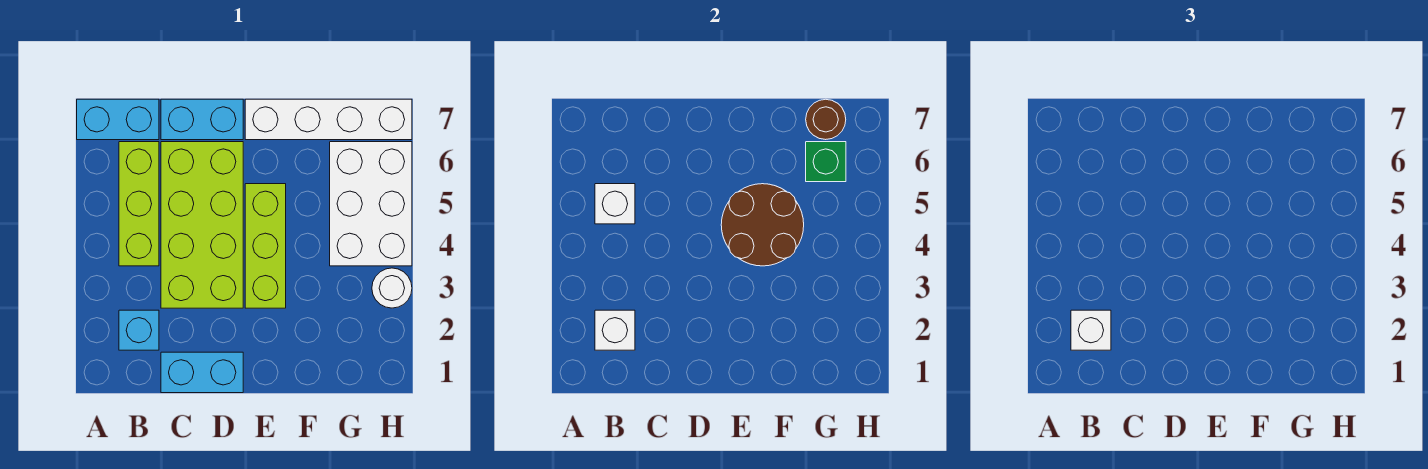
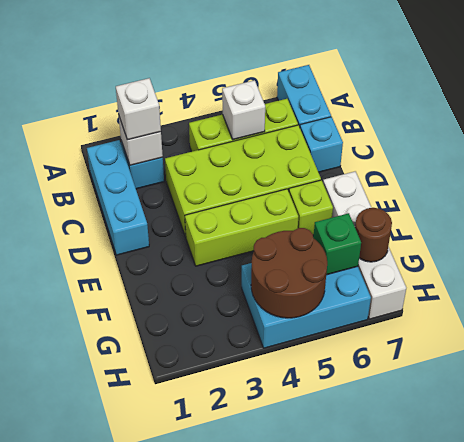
cyan brick C1:D1 level 1 -> cyan brick B1:D1 level 1
cyan brick C7:D7 level 1 -> cyan brick C7 level 1
brown round brick E4:F5 level 2 -> brown round brick G4:H5 level 2
none -> lime brick E6 level 1
white brick G4:H6 level 1 -> cyan brick G4:H6 level 1
white round brick H3 level 1 -> none

